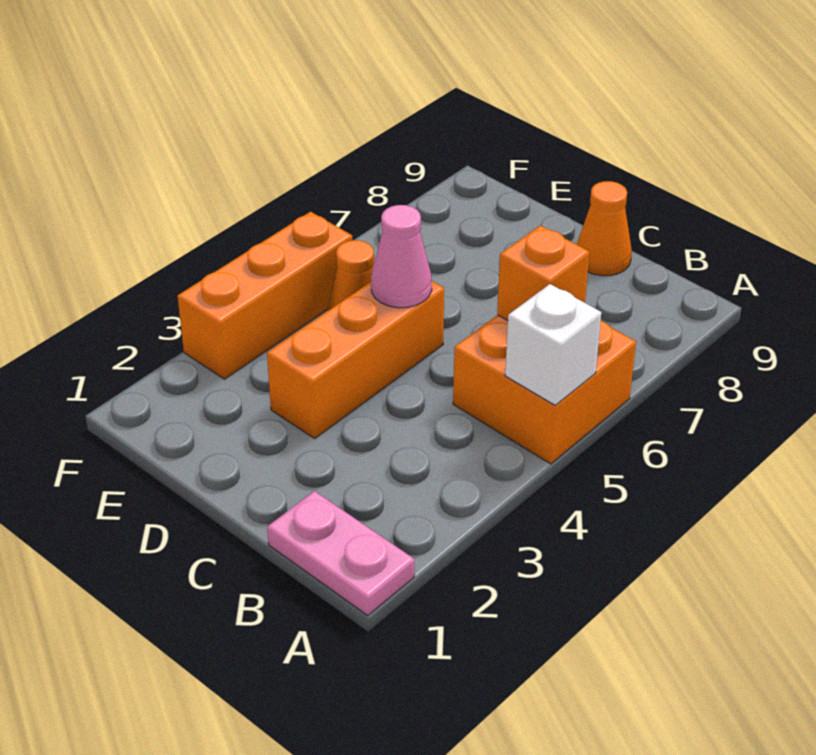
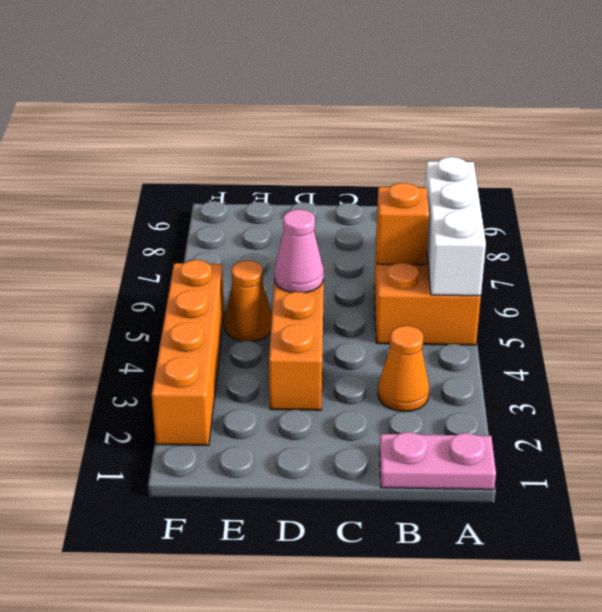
white brick A5 level 2 -> white brick A5:A7 level 2
orange cone C9 level 1 -> orange cone B3 level 1
orange brick F3:F5 level 1 -> orange brick F2:F5 level 1

